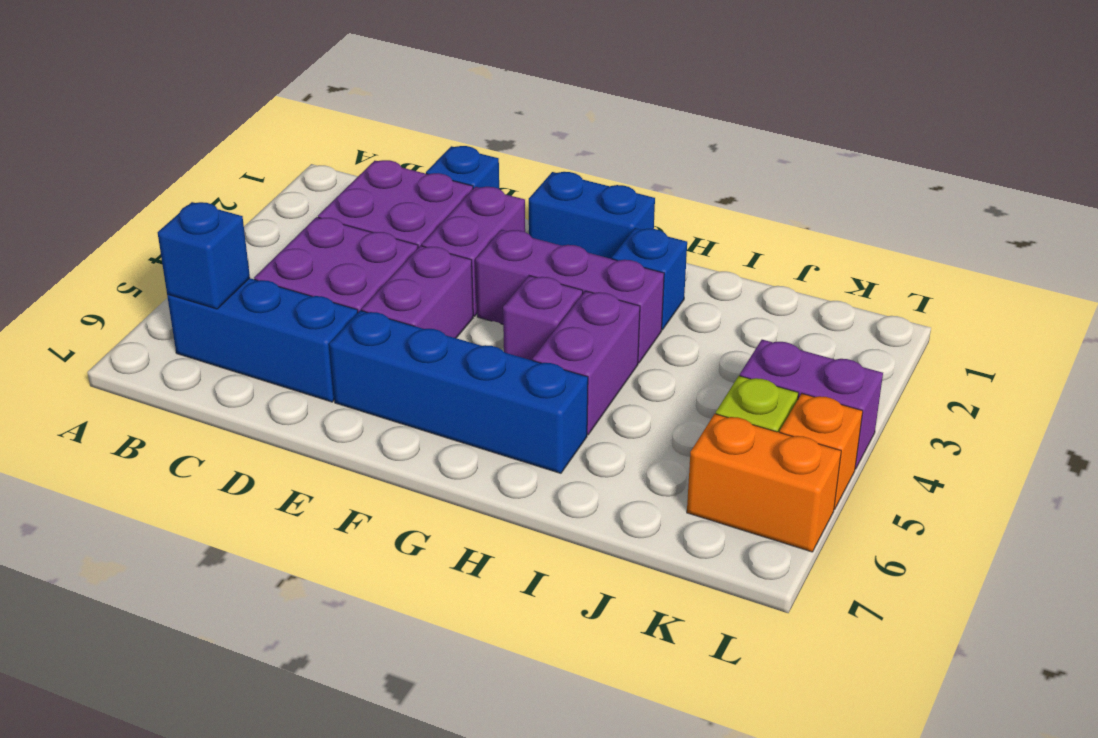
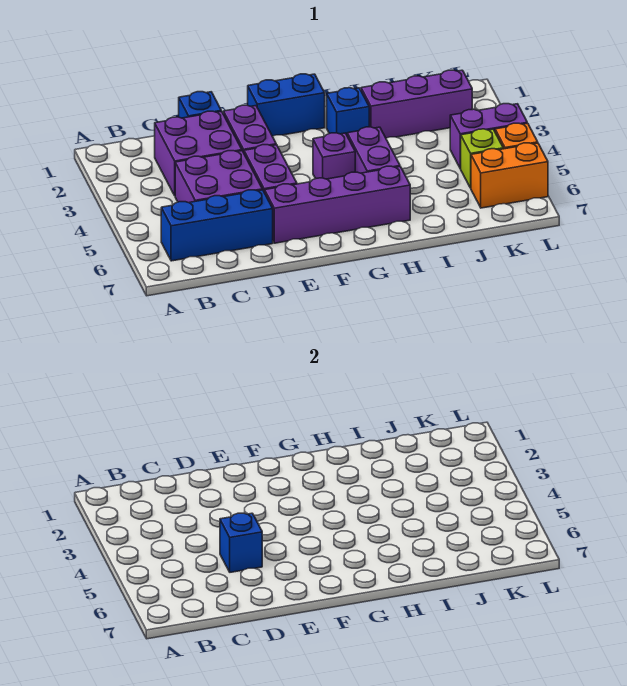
blue brick B6 level 2 -> blue brick D5 level 2
blue brick E6:H6 level 1 -> purple brick E6:H6 level 1
purple brick F3:H3 level 1 -> purple brick I2:K2 level 1

